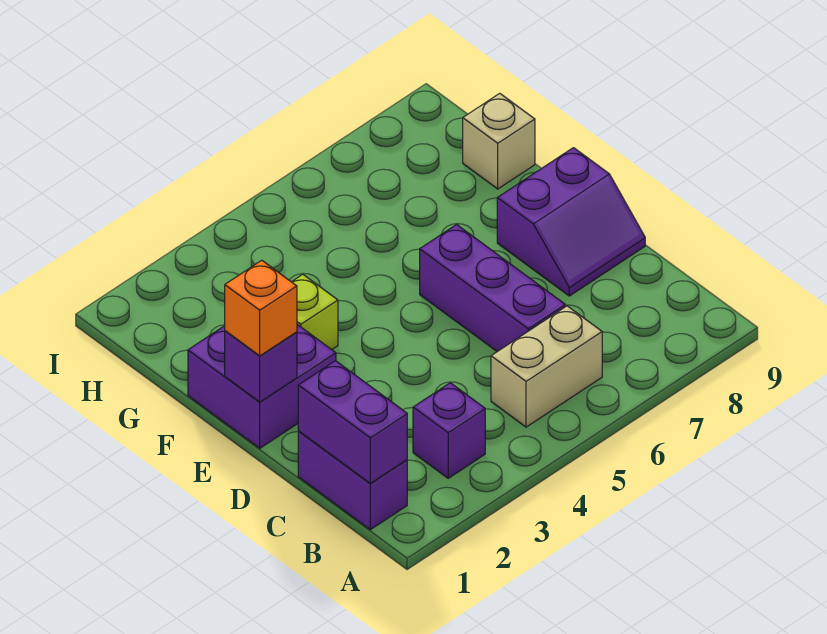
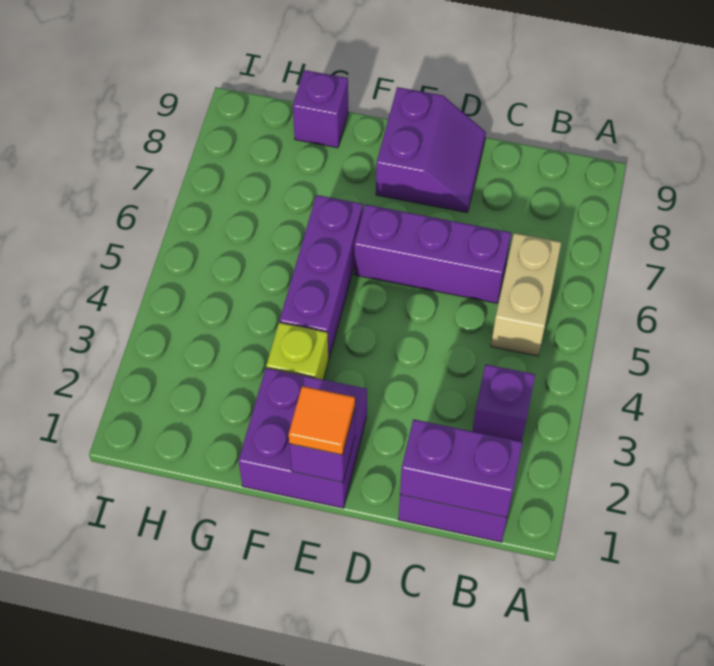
orange brick E1 level 3 -> orange tile E1 level 3
none -> purple brick F4:F6 level 1
tan brick G9 level 1 -> purple brick G9 level 1

